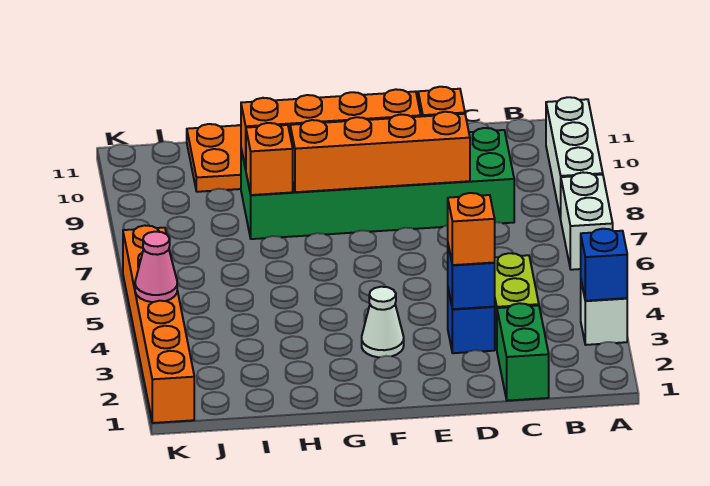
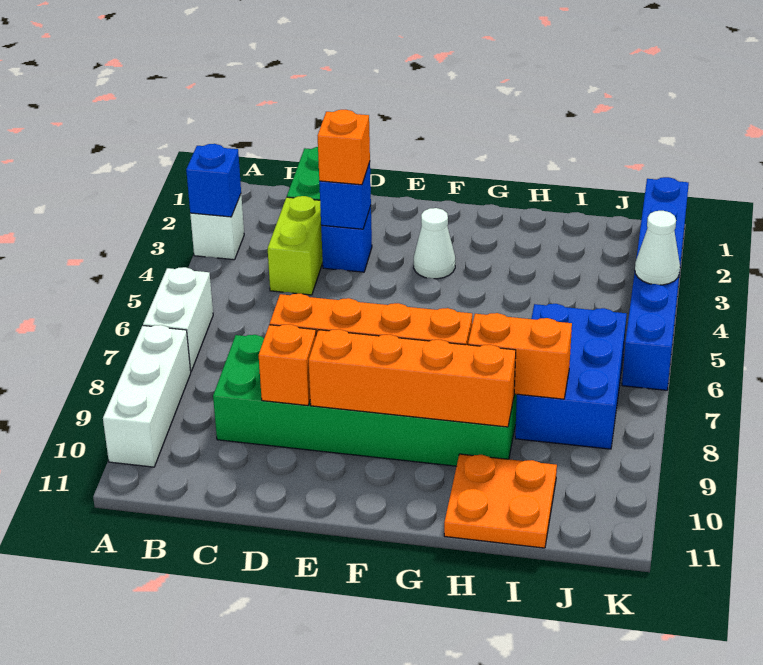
orange brick H8 level 2 -> orange brick H8:I8 level 2
none -> blue brick I6:J8 level 1
orange brick K1:K6 level 1 -> blue brick K1:K6 level 1
pink cone K4 level 2 -> white cone K4 level 2

